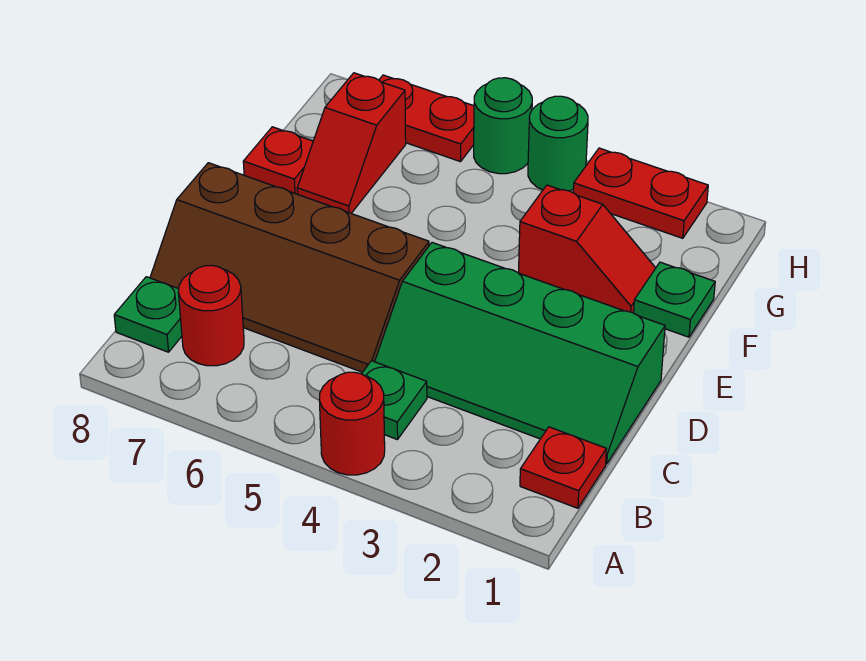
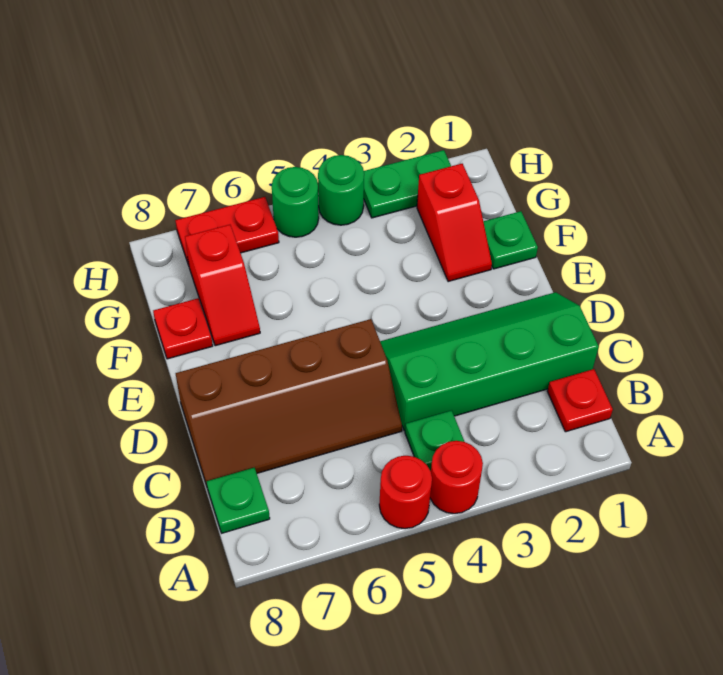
red round brick B7 level 1 -> red round brick A5 level 1
green slope C1:D4 level 1 top D -> green slope C1:D4 level 1 top C
red slope F2:F3 level 1 top 3 -> red slope F2:G2 level 1 top G
red plate H2:H3 level 1 -> green plate H2:H3 level 1

